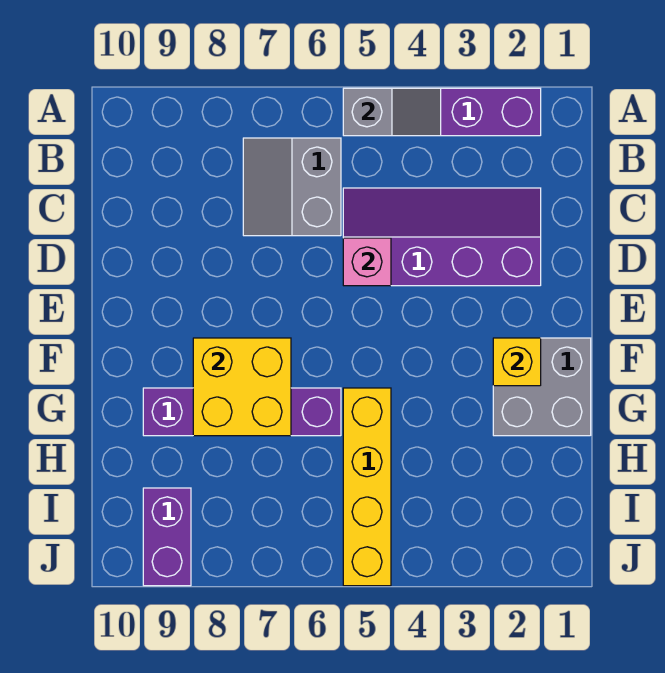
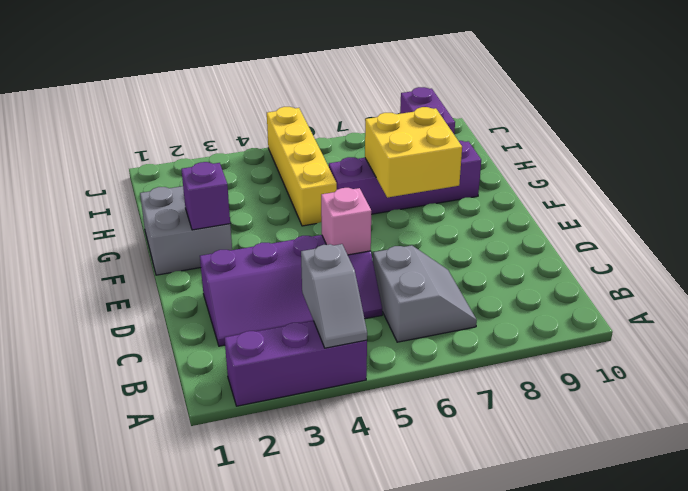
grey slope A4:A5 level 2 top 5 -> grey slope A4:B4 level 2 top B
yellow brick F2 level 2 -> purple brick F2 level 2

